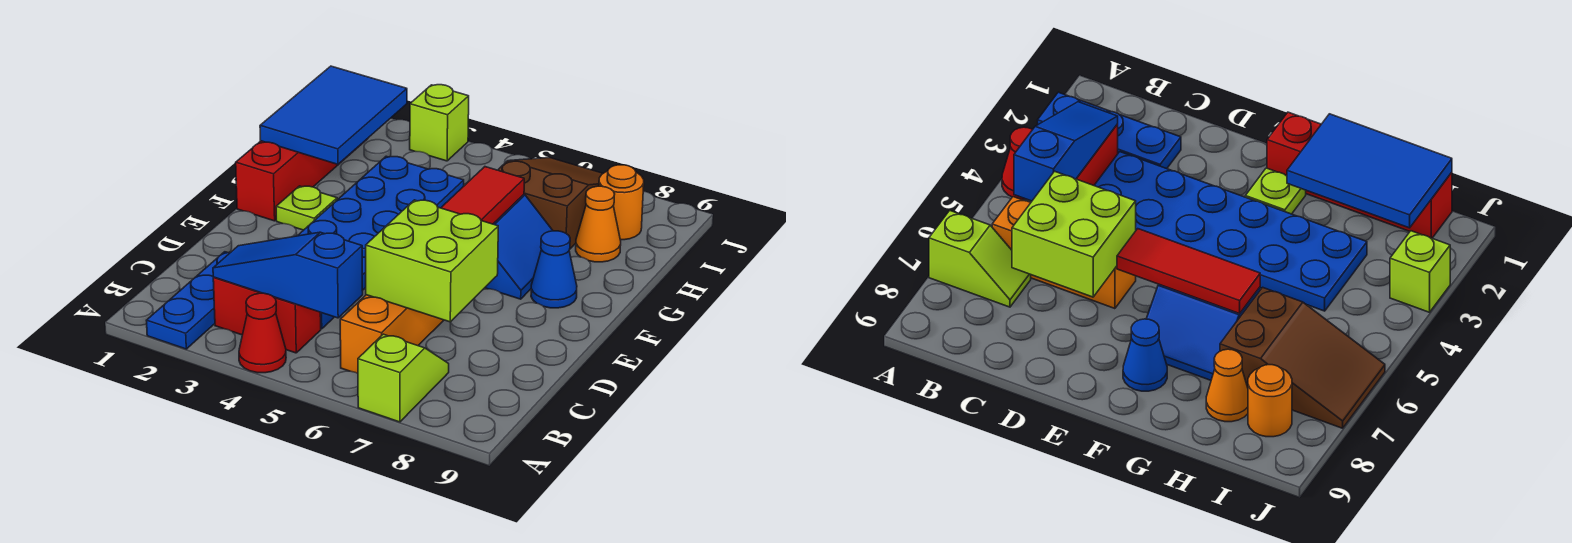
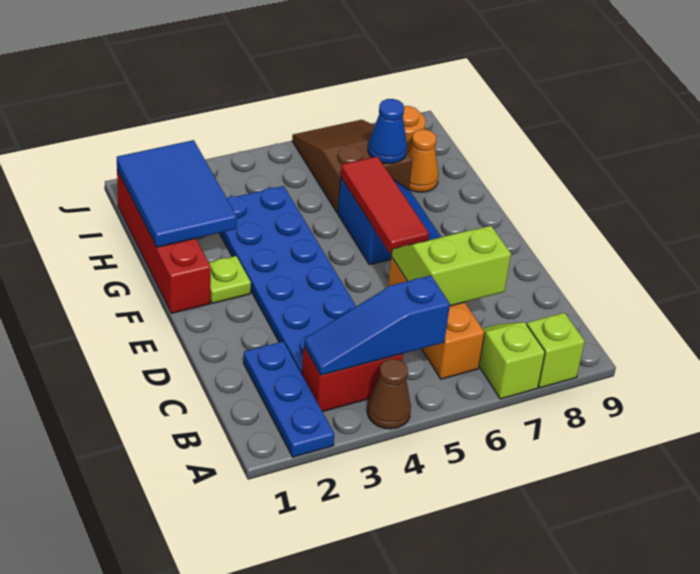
red cone A4 level 1 -> brown cone A4 level 1
lime brick C6:D7 level 2 -> lime slope C6:D7 level 2 top C
blue cone F8 level 1 -> blue cone H7 level 2
lime brick J3 level 1 -> lime brick A8 level 1

